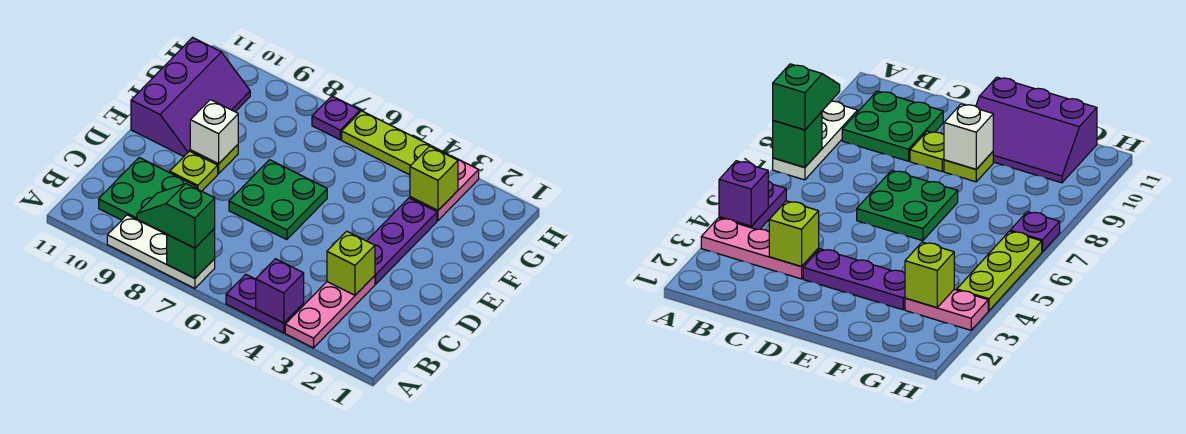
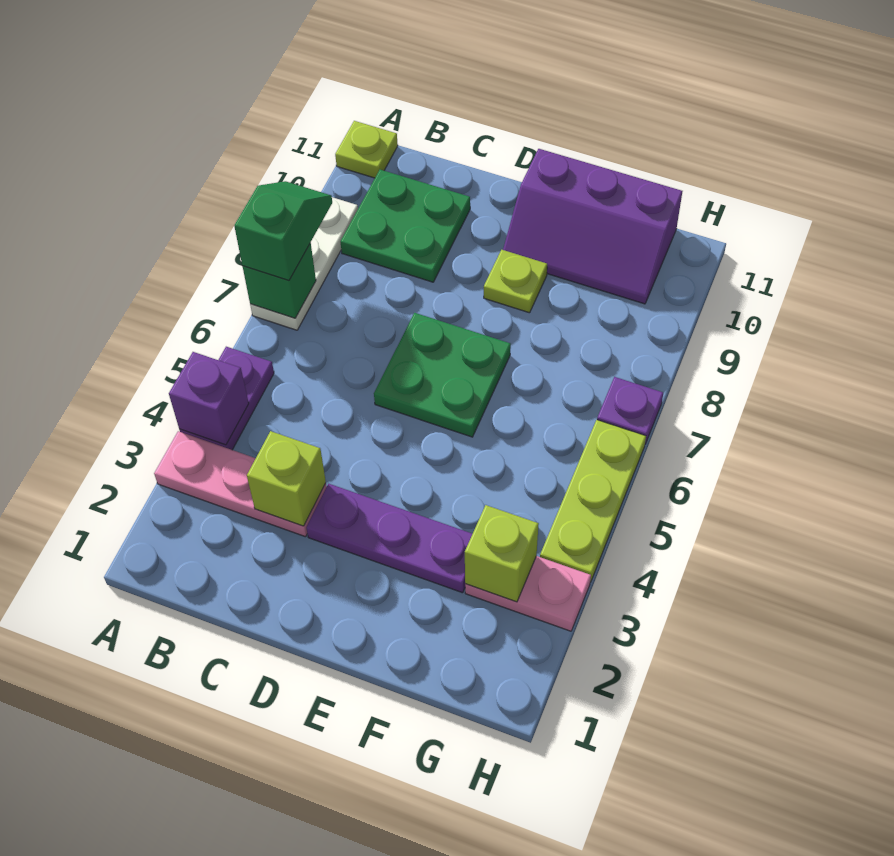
lime plate D9 level 1 -> lime plate A11 level 1
white brick E9 level 2 -> none

